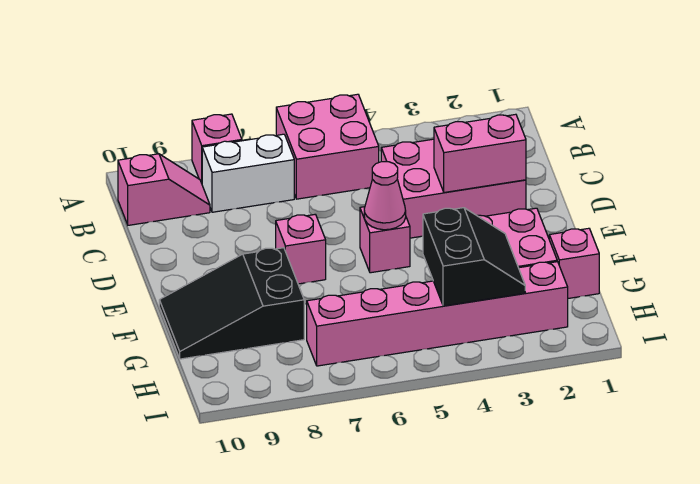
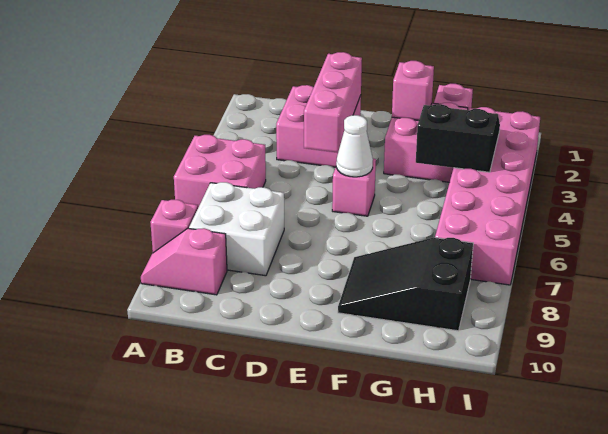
white brick B7:B8 level 1 -> white brick B7:C8 level 1
pink slope B9:B10 level 1 top 10 -> pink slope A9:B9 level 1 top B
pink brick C2:D4 level 1 -> pink brick C2:D3 level 1
pink brick D2:D3 level 2 -> pink brick D2:D4 level 2
pink cone E5 level 2 -> white cone E5 level 2
pink brick E7 level 1 -> pink brick F2 level 2
black slope F8:G10 level 1 top 8 -> black slope F8:H9 level 1 top H
pink brick H2:H7 level 1 -> pink brick H2:I7 level 1

